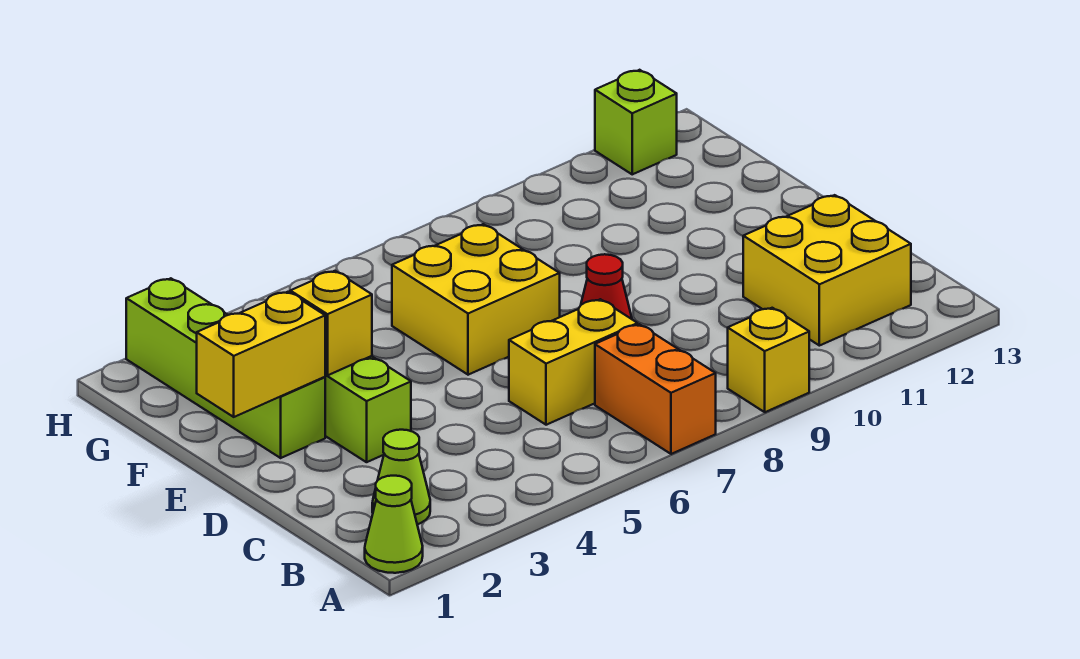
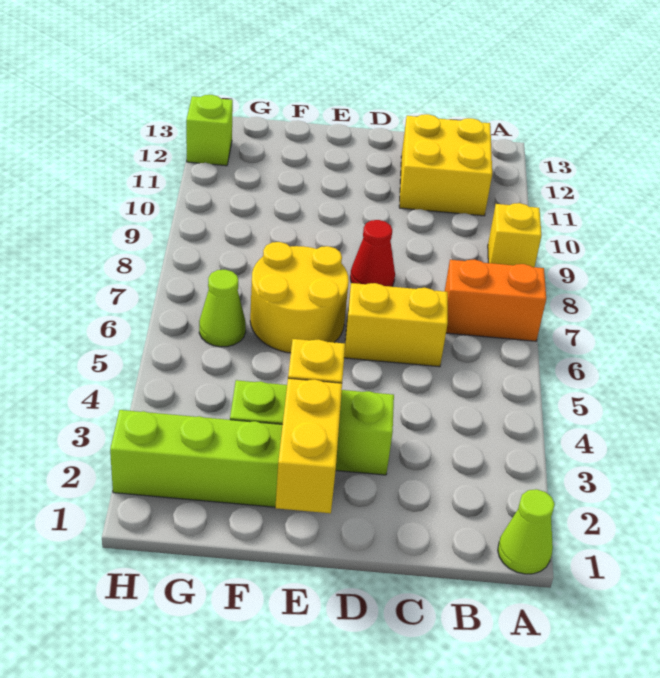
lime cone B2 level 1 -> lime cone G6 level 1
yellow brick C6:C7 level 1 -> yellow brick C6:D6 level 1
yellow brick E6:F7 level 1 -> yellow round brick E6:F7 level 1

